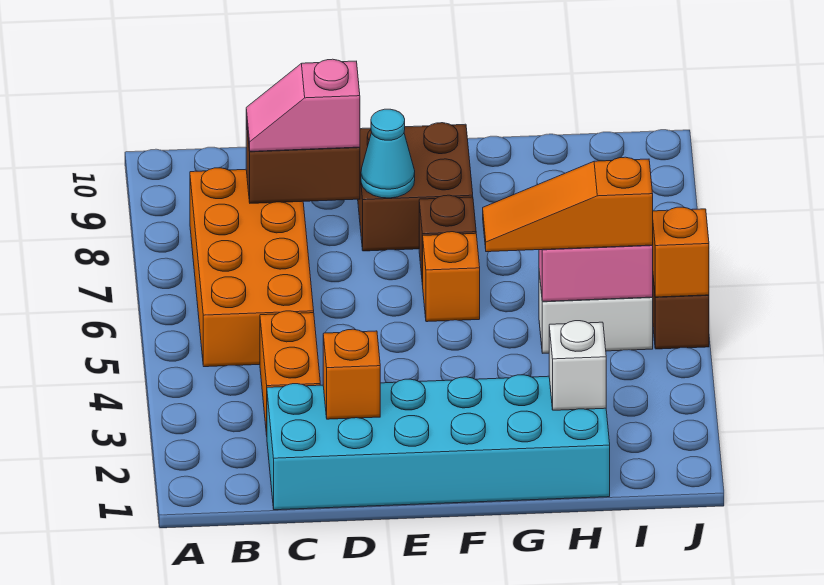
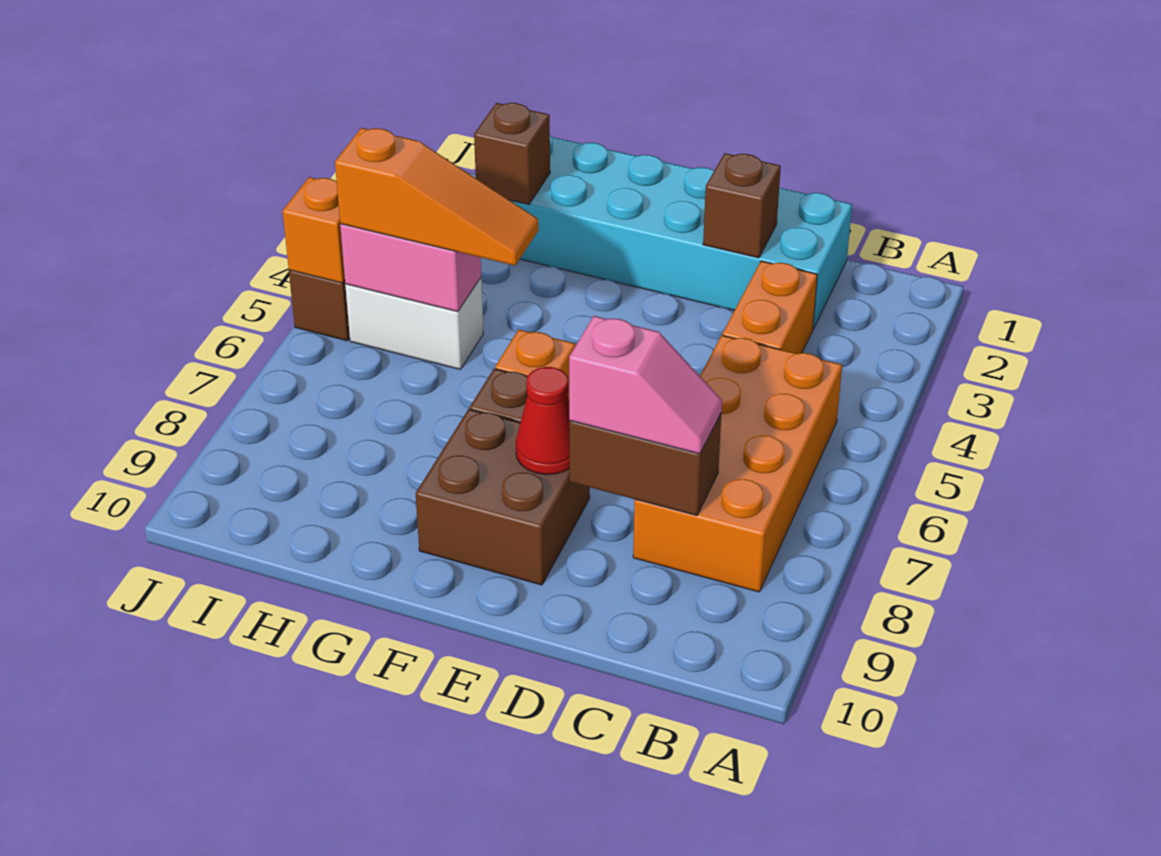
orange brick D2 level 2 -> brown brick D2 level 2
cyan cone E8 level 2 -> red cone E8 level 2
white brick H2 level 2 -> brown brick H2 level 2

